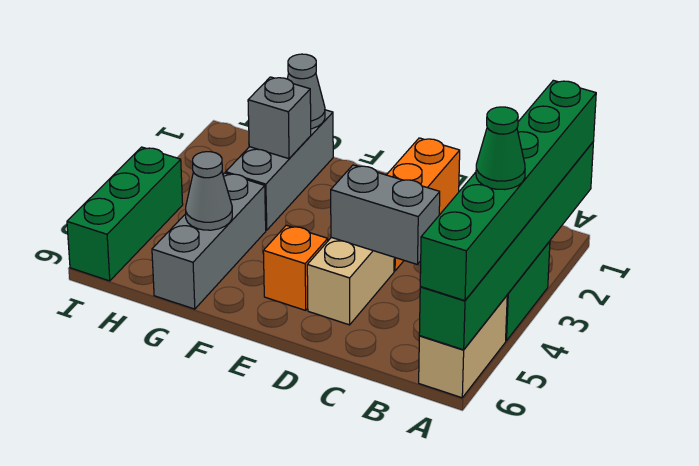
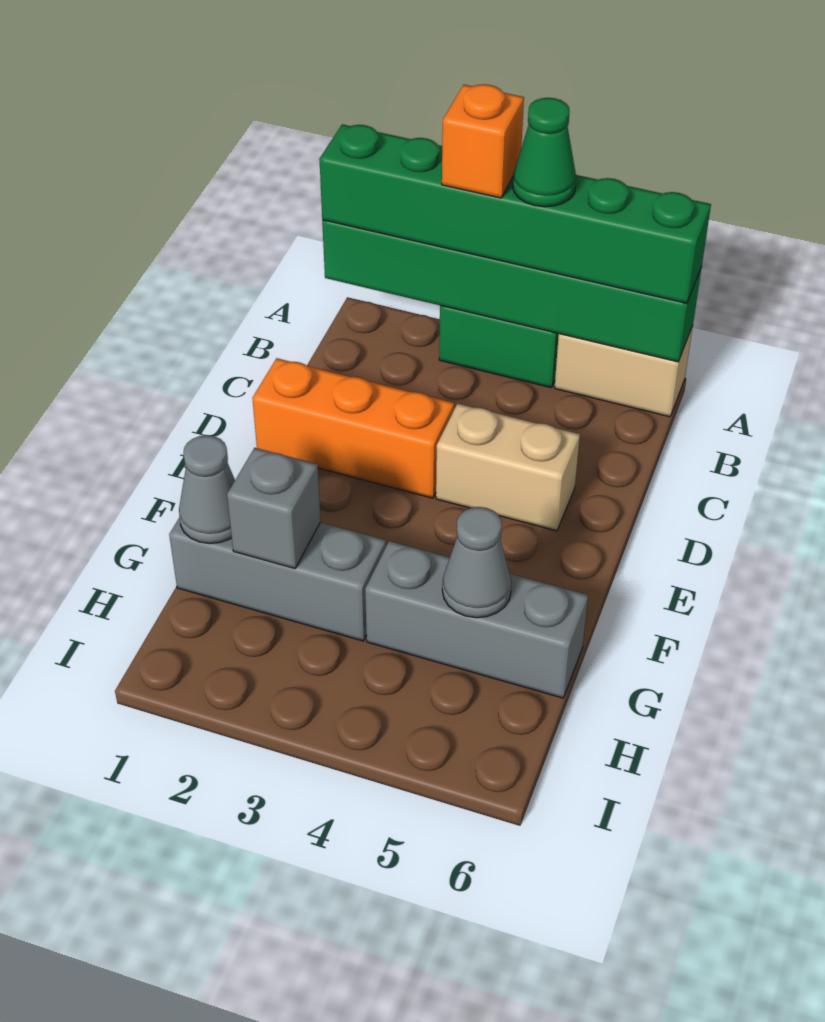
grey brick C4:D4 level 2 -> none
orange brick E5 level 1 -> orange brick A3 level 4
green brick I4:I6 level 1 -> none

